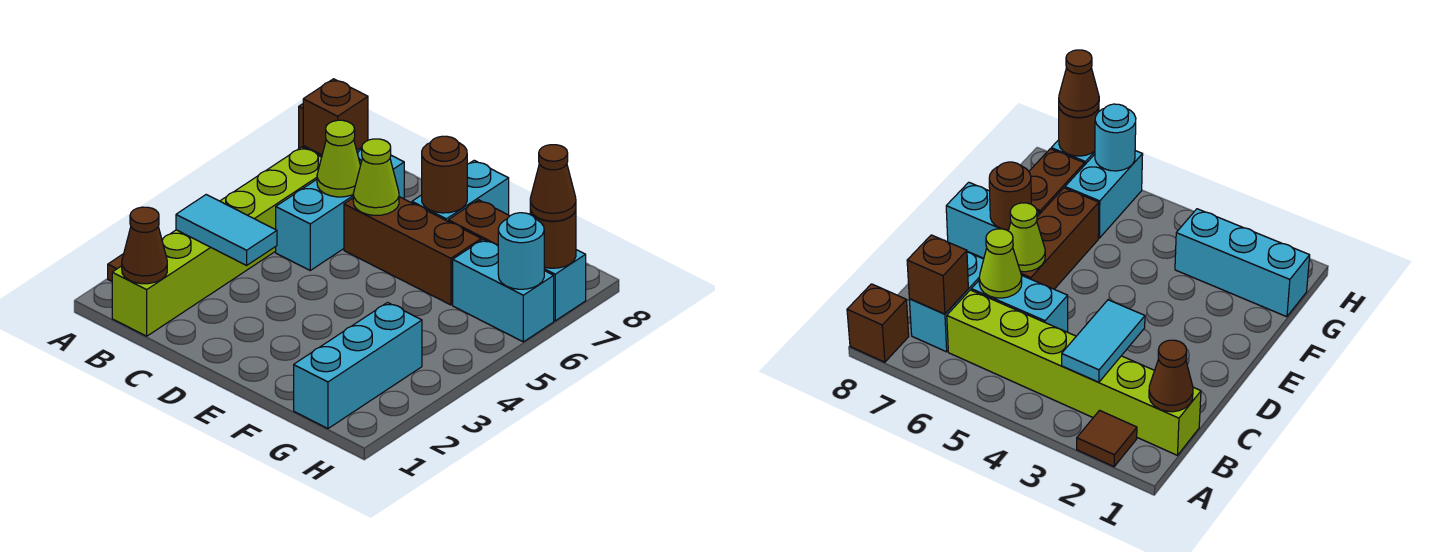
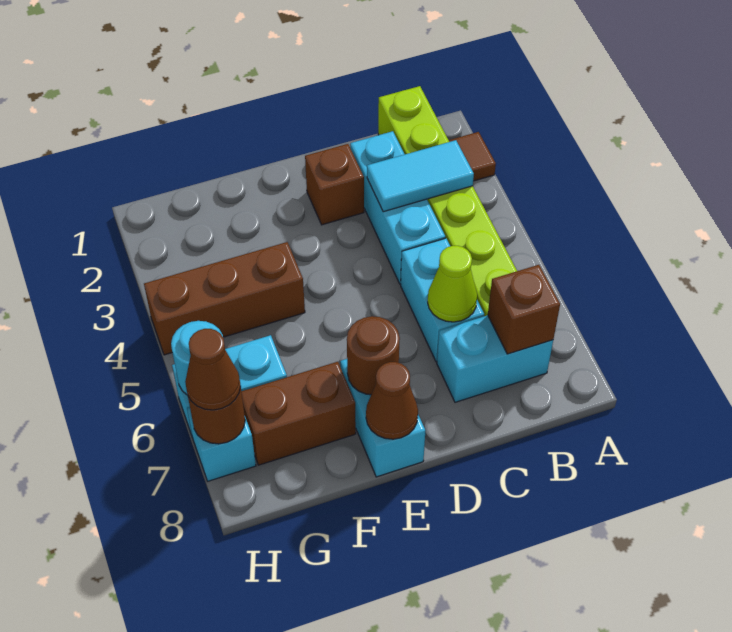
brown brick A8 level 1 -> brown brick D2 level 1
brown cone B1 level 2 -> brown cone E8 level 2
brown brick D6:F6 level 1 -> brown brick F4:H4 level 1
lime cone D6 level 2 -> none
cyan brick G1:G3 level 1 -> cyan brick C2:C4 level 1

